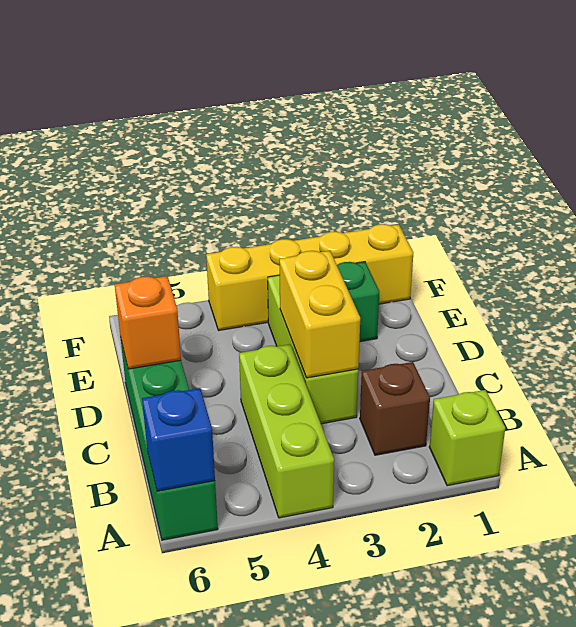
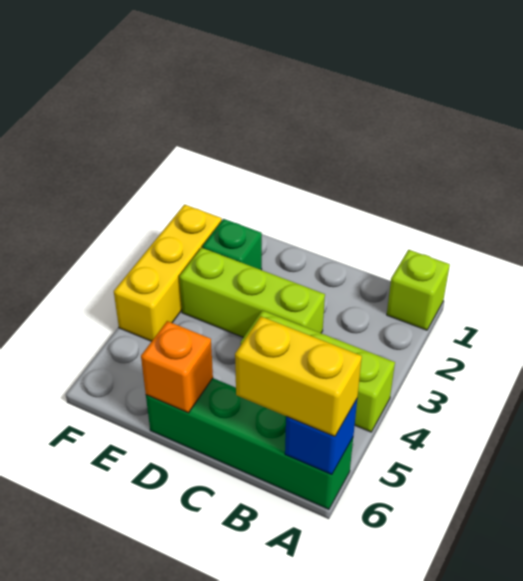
brown brick B2 level 1 -> none
yellow brick C3:D3 level 2 -> yellow brick A6:B6 level 3
yellow brick F1:F4 level 1 -> yellow brick F2:F4 level 1

